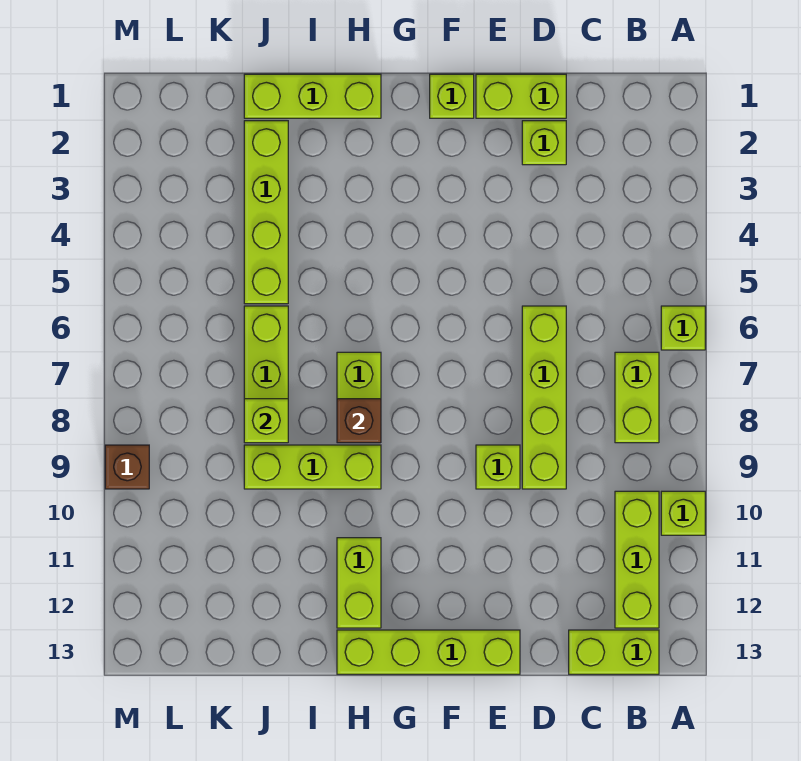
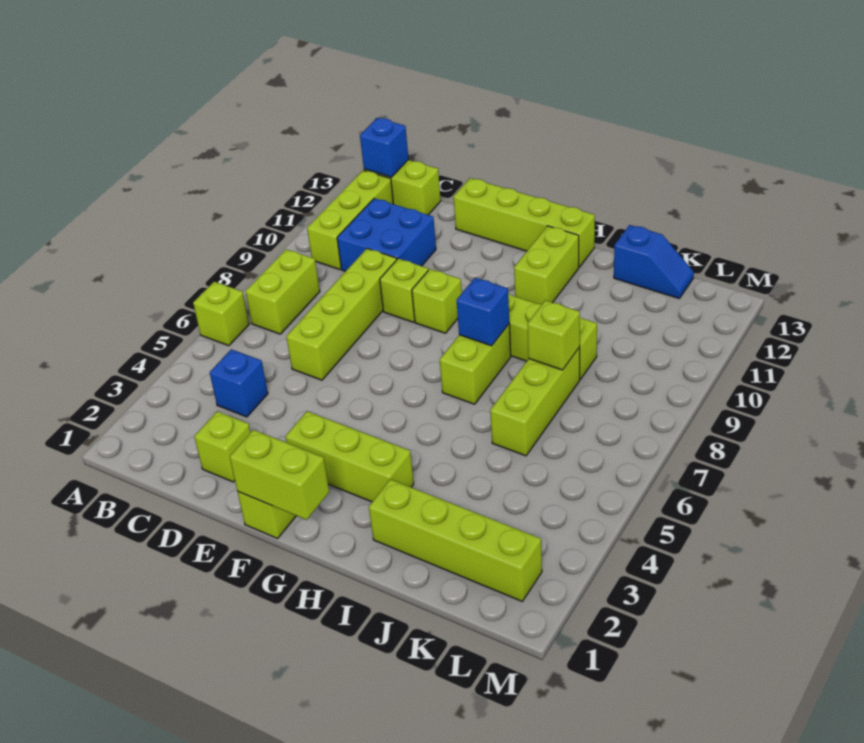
lime brick A10 level 1 -> lime brick F9 level 1
none -> blue brick B13 level 2
none -> blue brick C4 level 1
none -> blue brick C10:D11 level 1
lime brick D1:E1 level 1 -> lime brick F1:G1 level 2
lime brick H1:J1 level 1 -> lime brick F3:H3 level 1
brown brick H8 level 2 -> blue brick H8 level 2
lime brick J2:J5 level 1 -> lime brick I2:L2 level 1
none -> blue slope J13:K13 level 1 top J
brown brick M9 level 1 -> none

